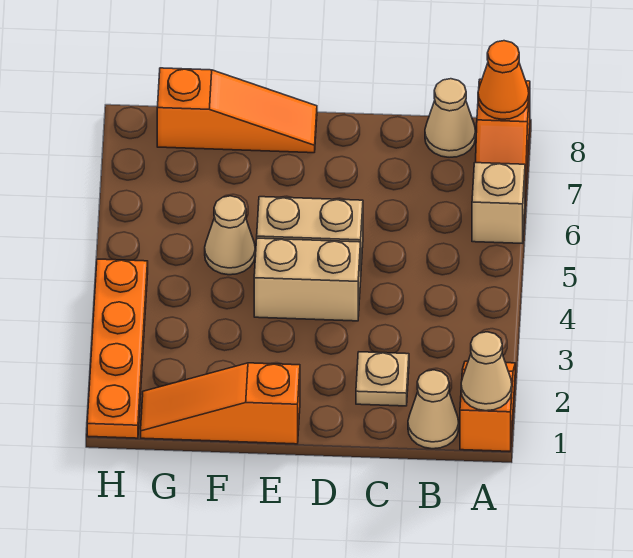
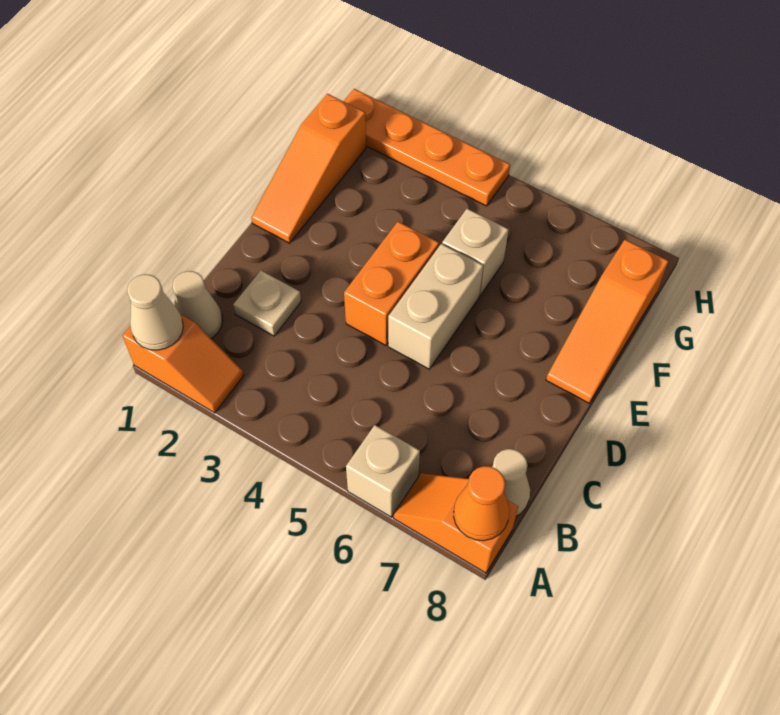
tan brick D4:E4 level 1 -> orange brick D4:E4 level 1
orange slope E1:G1 level 1 top E -> orange slope E1:G1 level 1 top G
tan cone F5 level 1 -> tan brick F5 level 1

